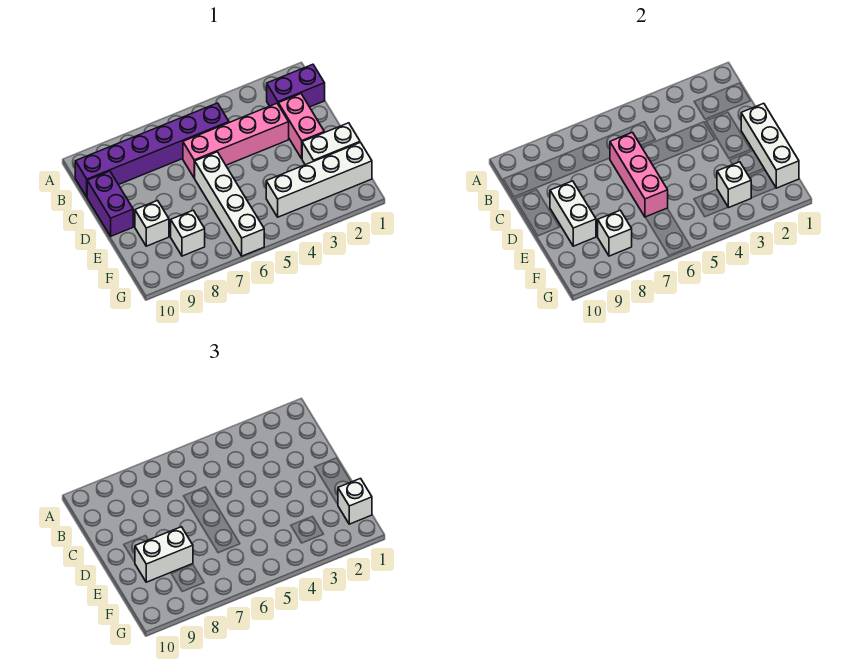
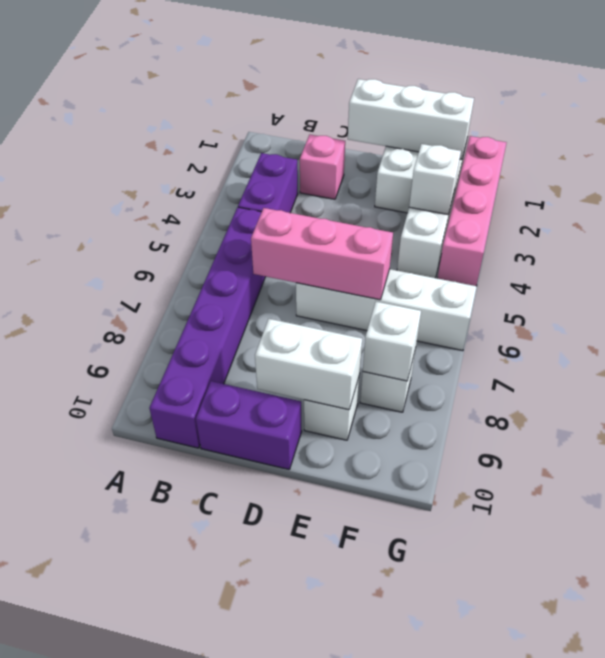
purple brick B1:B2 level 1 -> purple brick B3:B4 level 1
pink brick C2:D2 level 1 -> pink brick C2 level 1
pink brick C3:C6 level 1 -> pink brick G1:G4 level 1
white brick E8:E9 level 3 -> none
white brick F1 level 3 -> none

